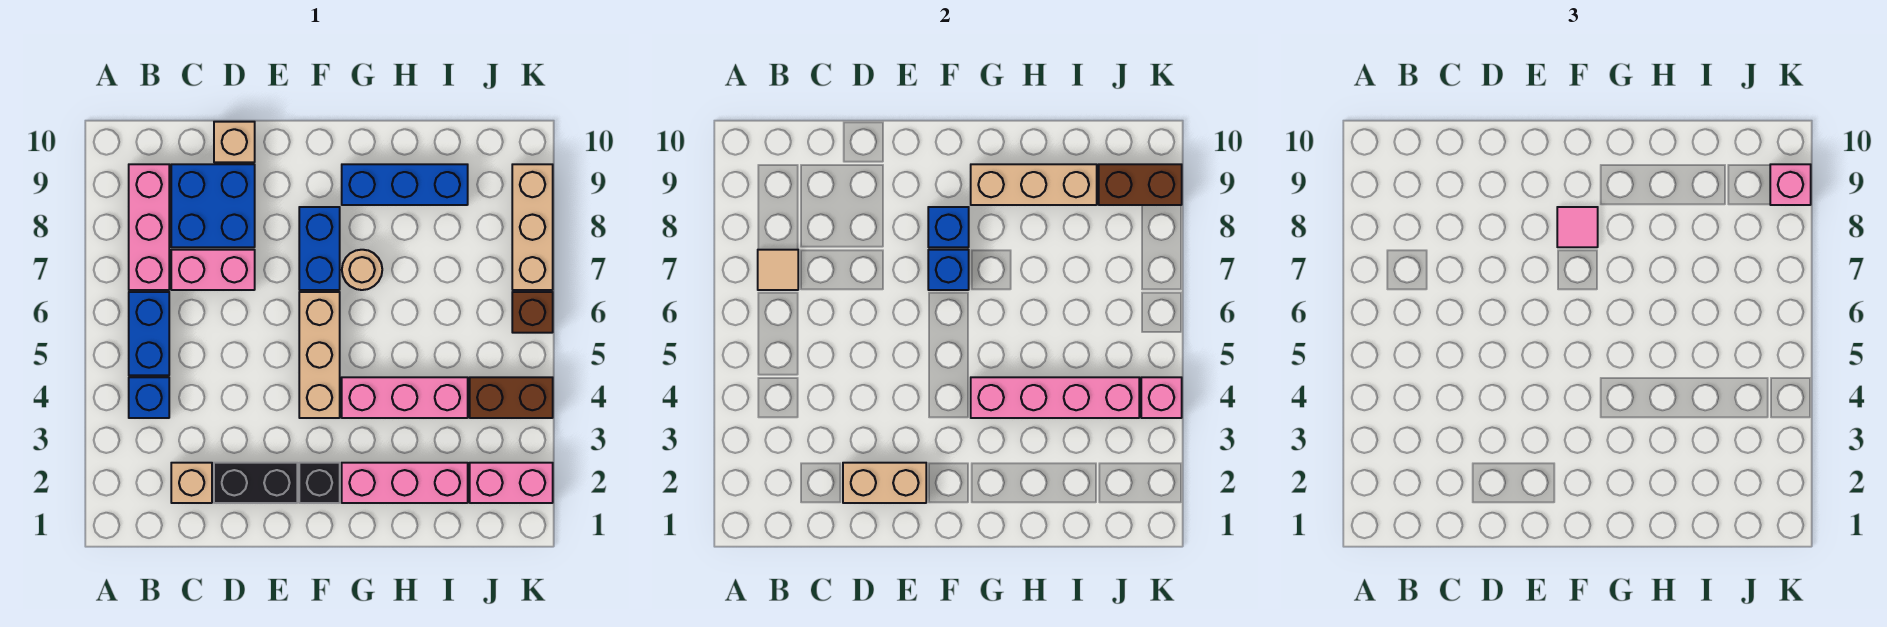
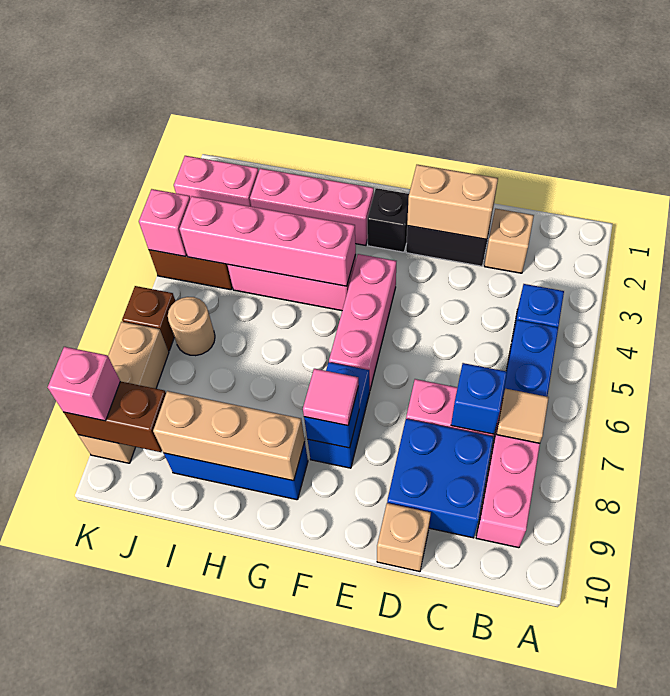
tan brick F4:F6 level 1 -> pink brick F4:F6 level 1
blue brick F7 level 2 -> blue brick C7 level 2
tan round brick G7 level 1 -> tan round brick J6 level 1

